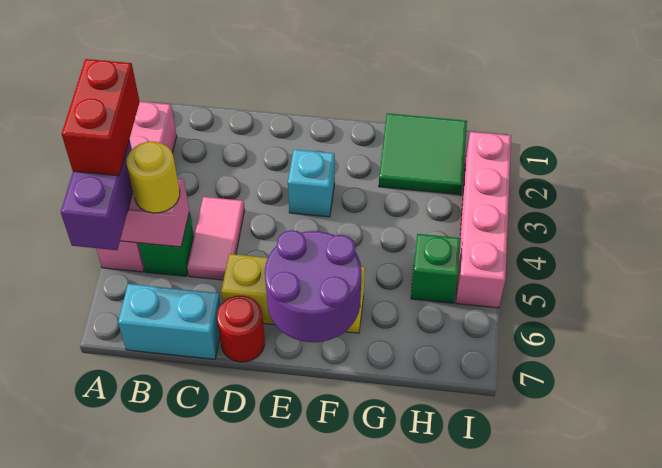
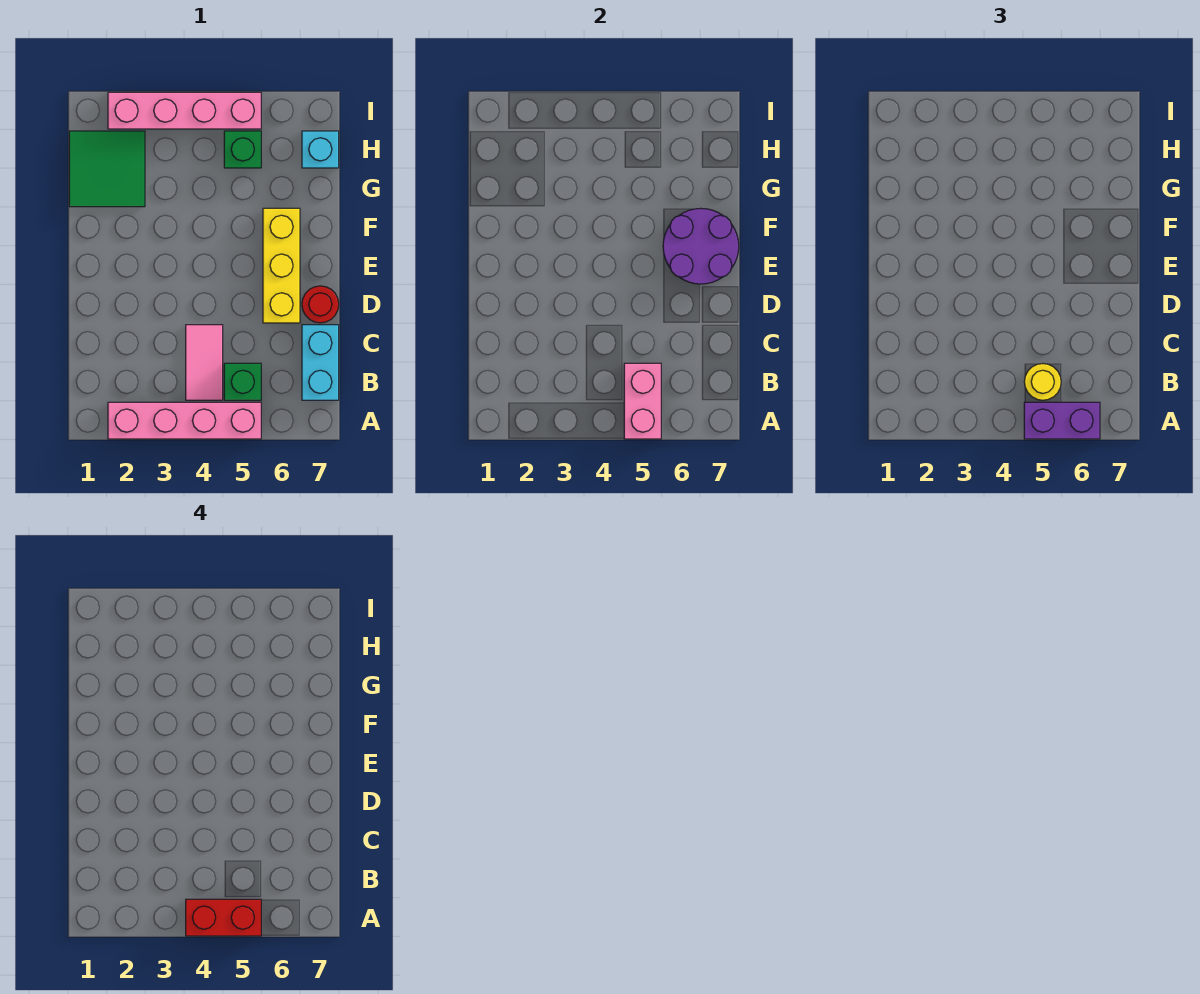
pink tile C4:C5 level 1 -> pink tile B4:C4 level 1
cyan brick E3 level 1 -> cyan brick H7 level 1

